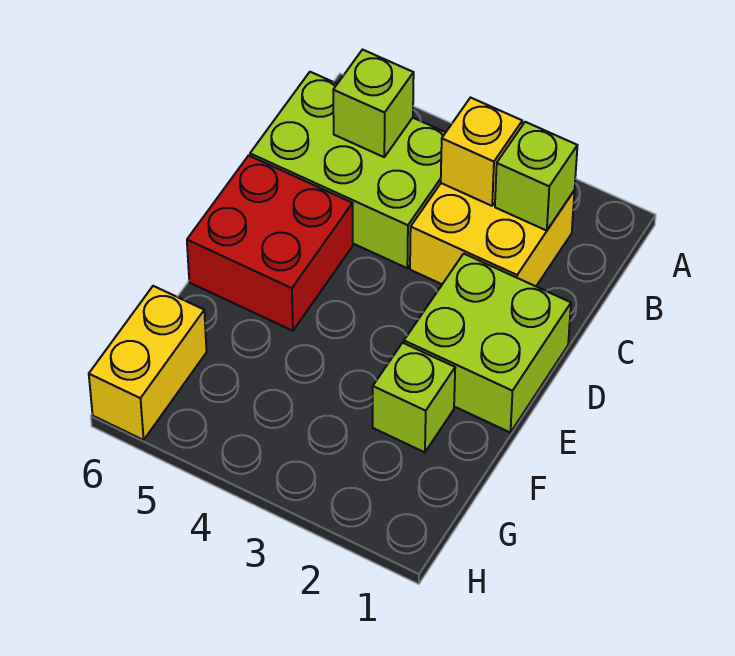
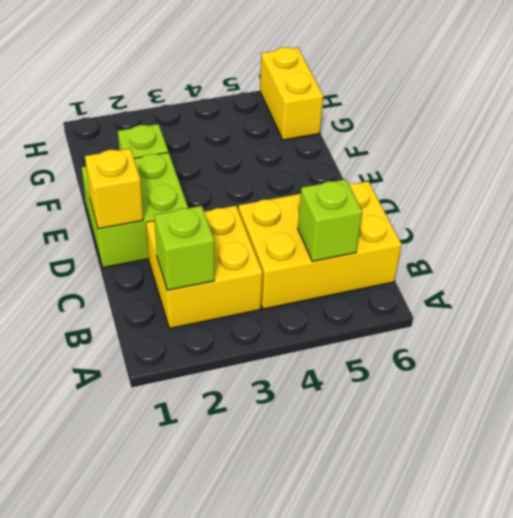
yellow brick B3 level 2 -> yellow brick D1 level 2
lime brick B4:C6 level 1 -> yellow brick B4:C6 level 1
red brick D5:E6 level 1 -> none

